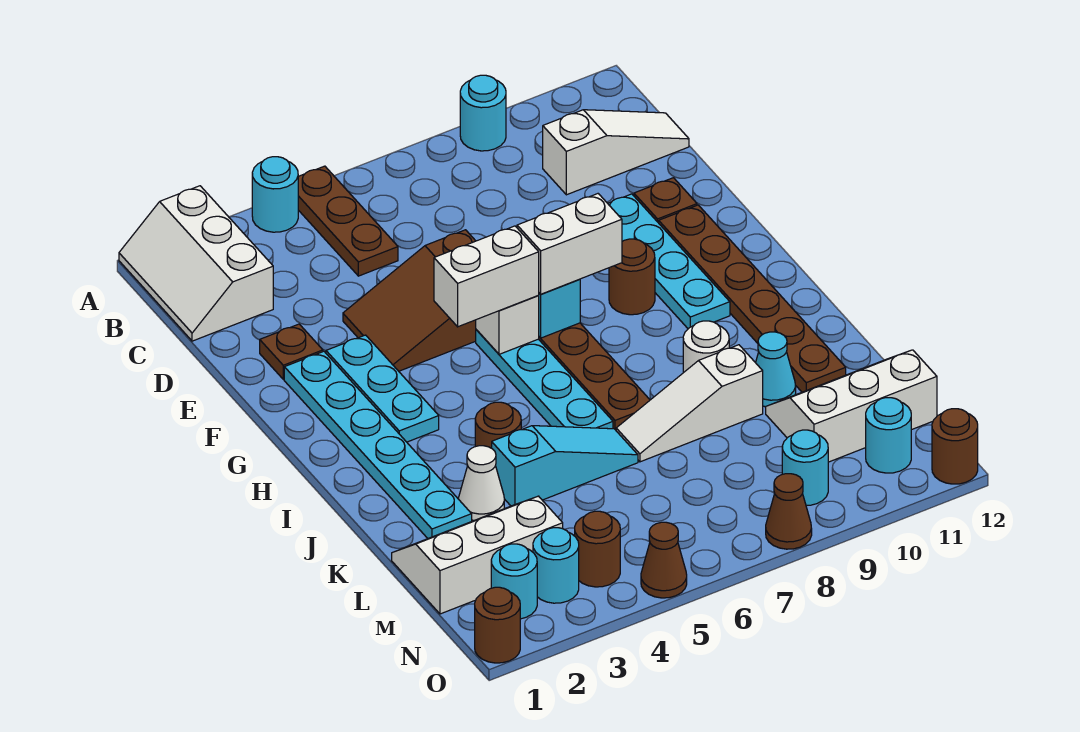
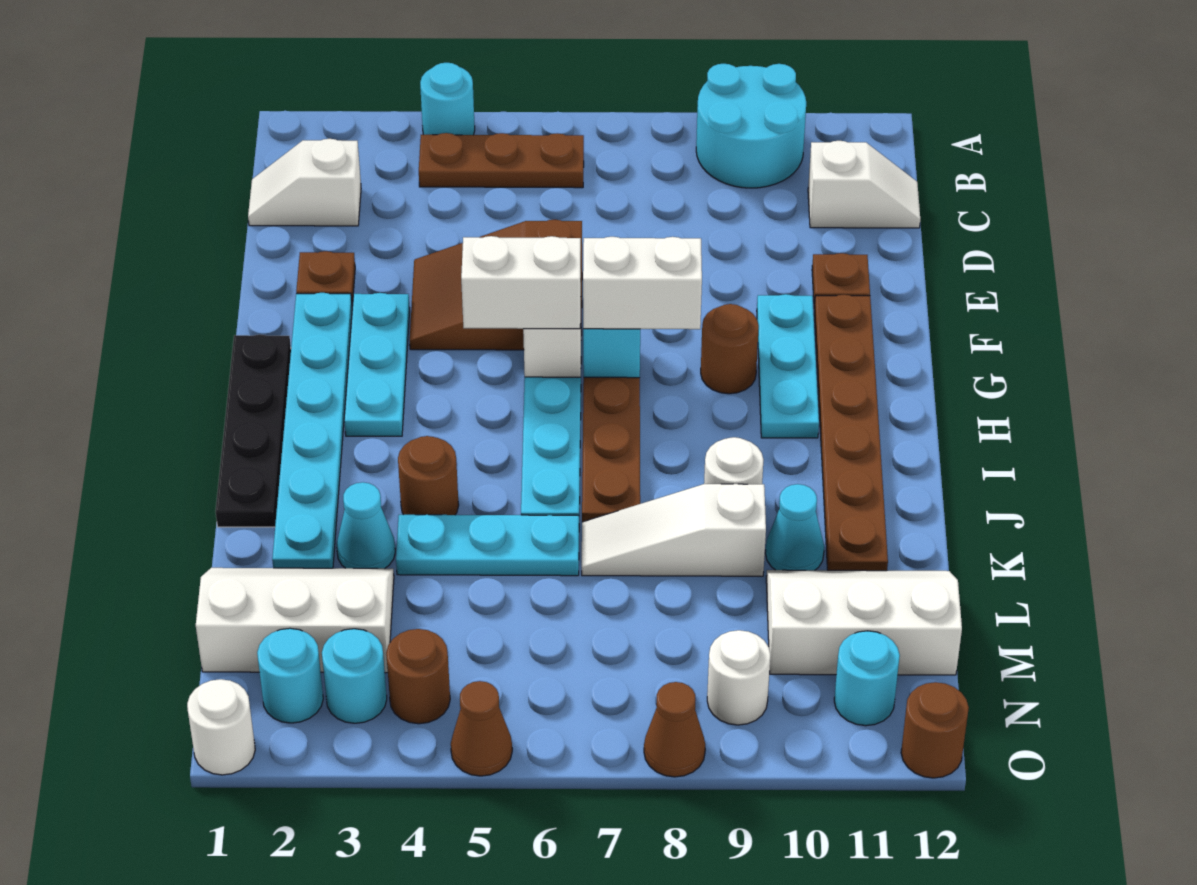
white slope A1:C2 level 1 top 2 -> white slope C1:C2 level 1 top 2
brown plate A5:C5 level 1 -> brown plate B4:B6 level 1
cyan round brick A9 level 1 -> cyan round brick A9:B10 level 1
white slope C10:C12 level 1 top 10 -> white slope C11:C12 level 1 top 11
cyan plate E10:H10 level 1 -> cyan plate F10:H10 level 1
none -> black plate G1:J1 level 1
white cone K3 level 1 -> cyan cone K3 level 1
cyan slope K4:K6 level 1 top 4 -> cyan plate K4:K6 level 1
cyan round brick N9 level 1 -> white round brick N9 level 1
brown round brick O1 level 1 -> white round brick O1 level 1

